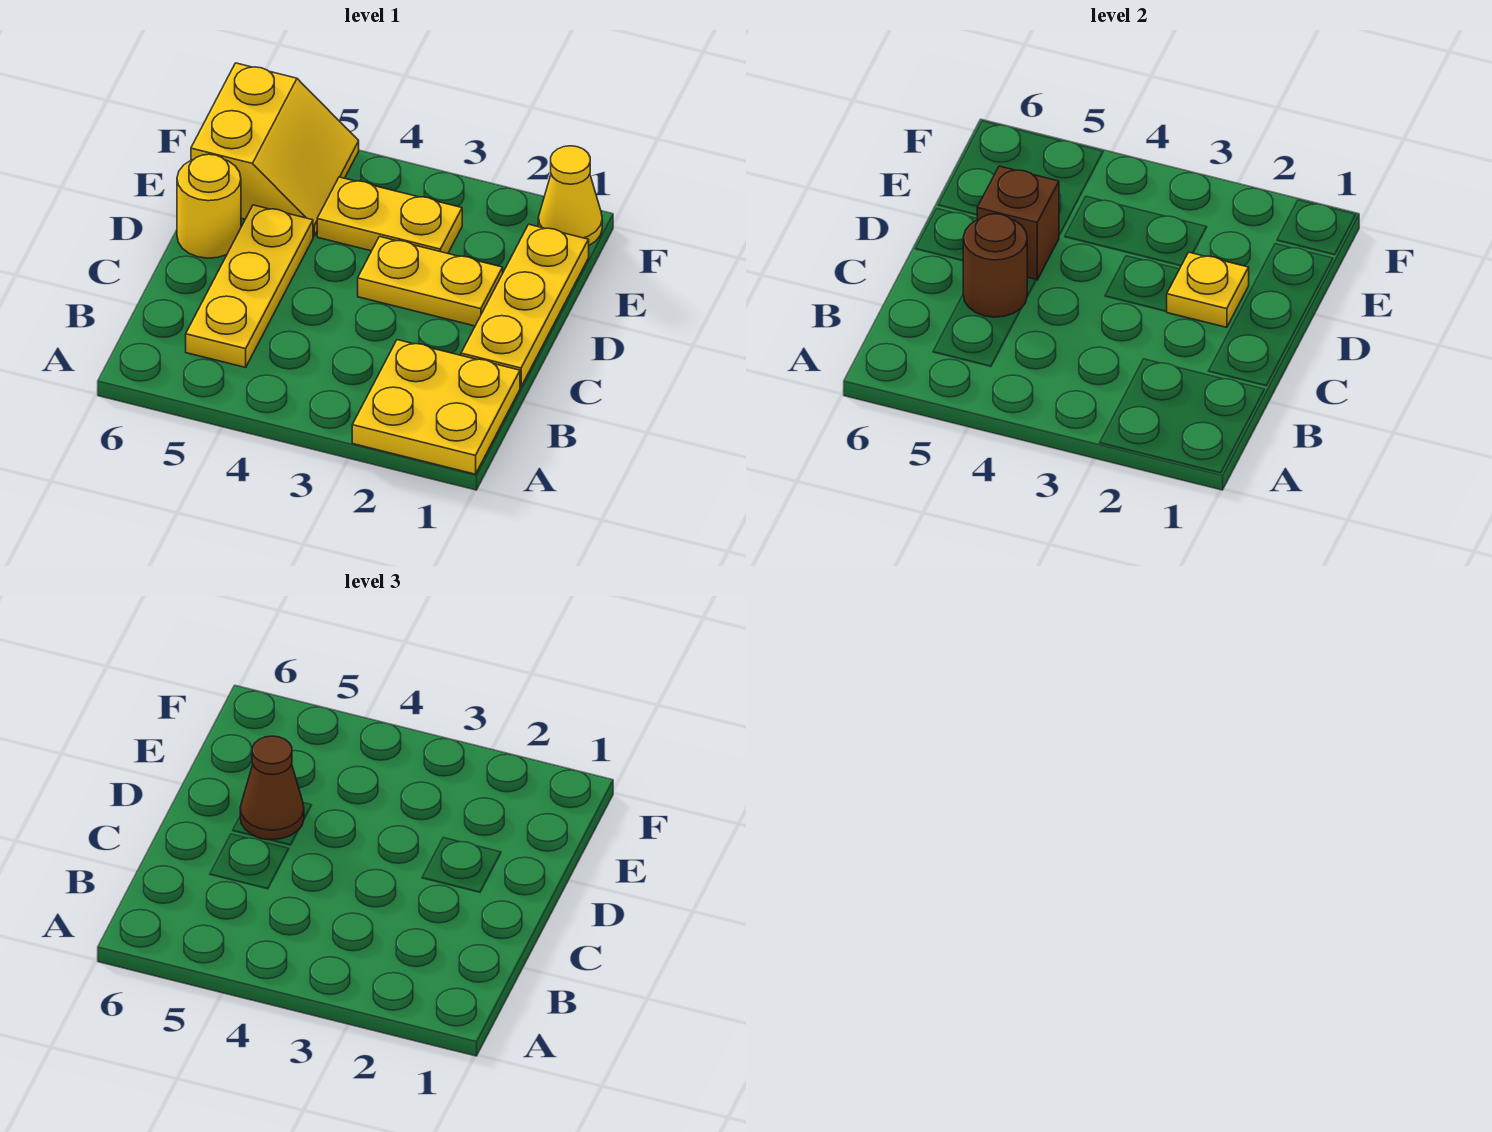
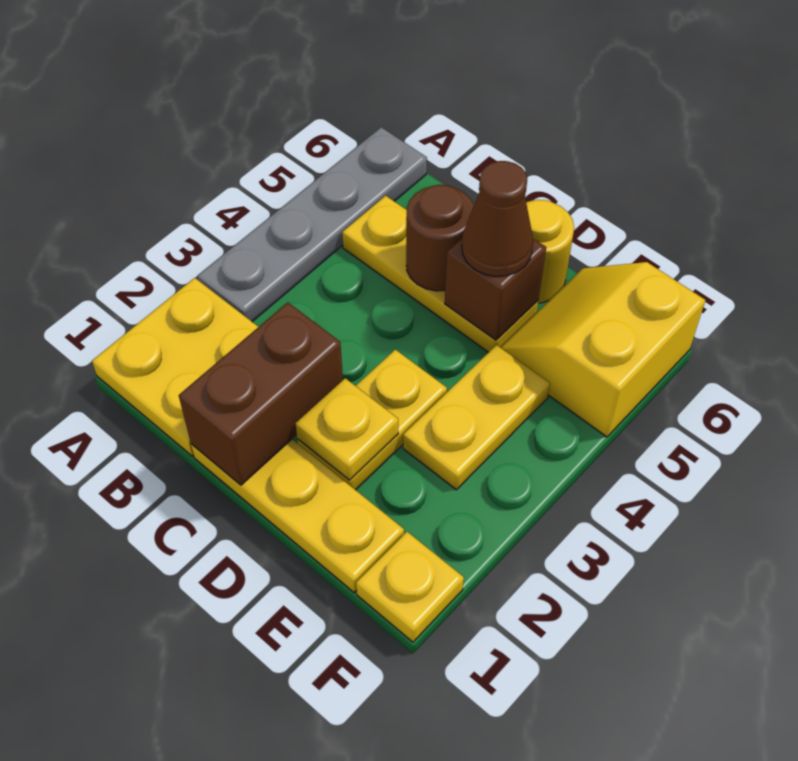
none -> grey plate A3:A6 level 1
none -> brown brick C1:C2 level 2
yellow slope E5:F6 level 1 top 6 -> yellow slope E5:F6 level 1 top F
yellow cone F1 level 1 -> yellow plate F1 level 1

